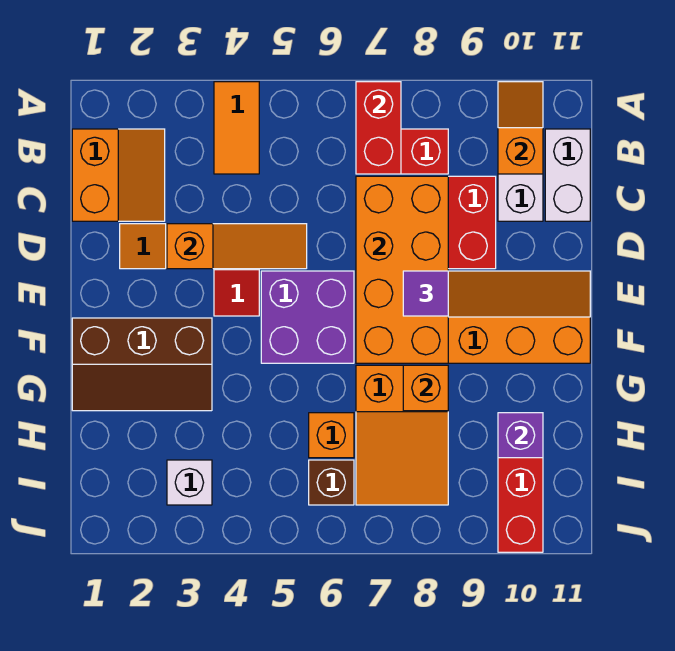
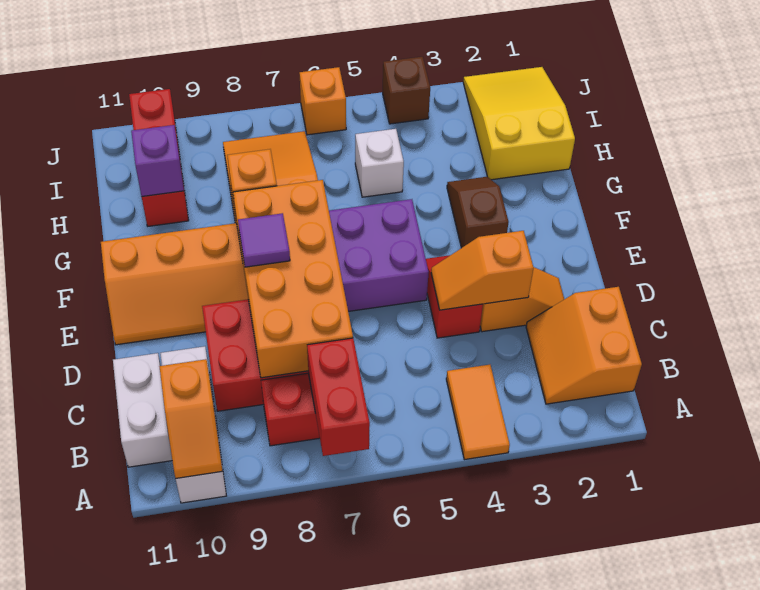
orange slope D3:D5 level 2 top 3 -> orange slope D3:D4 level 2 top 3
brown slope F1:G3 level 1 top F -> brown slope F3:G3 level 1 top F
none -> yellow slope H1:J2 level 1 top H
orange brick H6 level 1 -> orange brick J6 level 1
white brick I3 level 1 -> white brick H5 level 1
brown brick I6 level 1 -> brown brick J4 level 1

